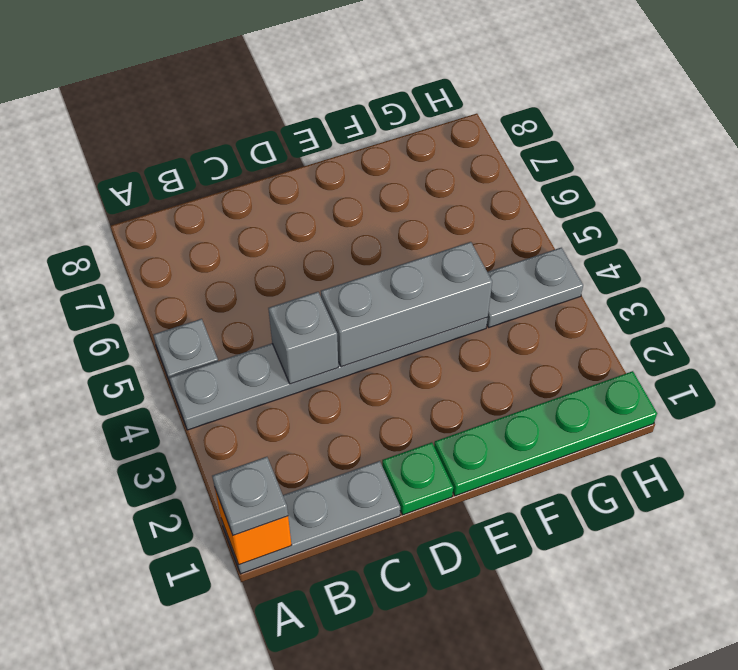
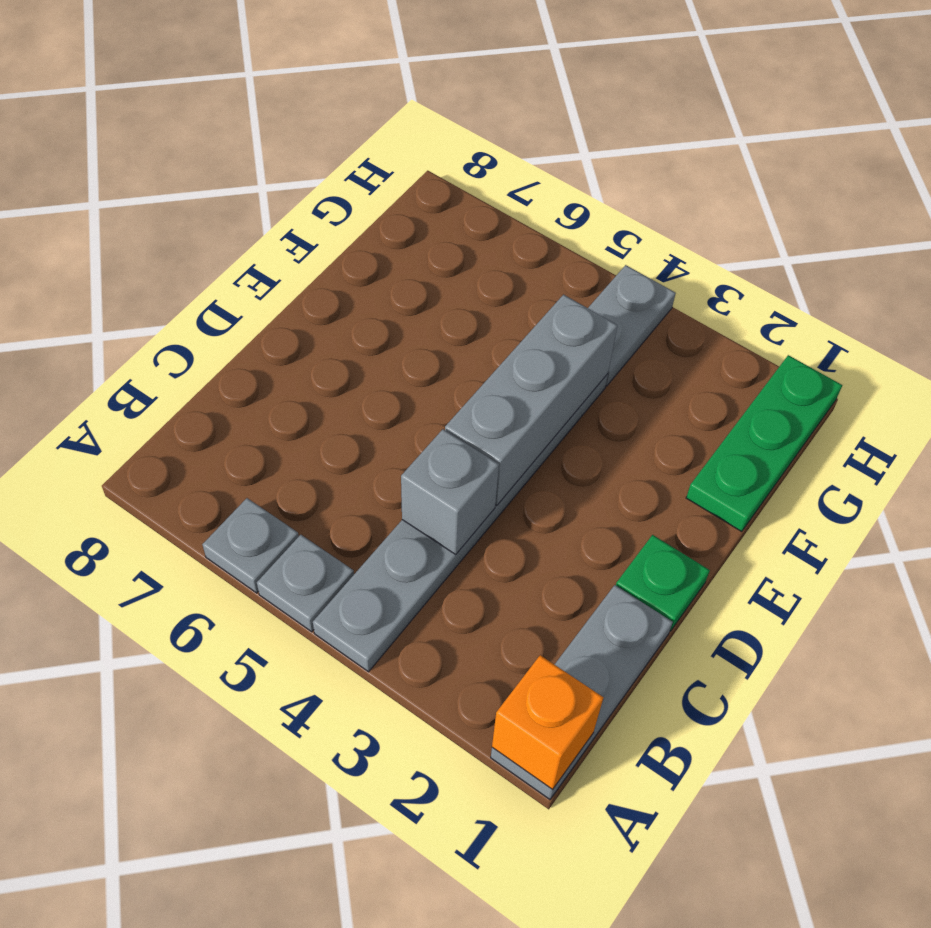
grey plate A1 level 3 -> grey plate A6 level 1
green plate E1:H1 level 1 -> green plate F1:H1 level 1

